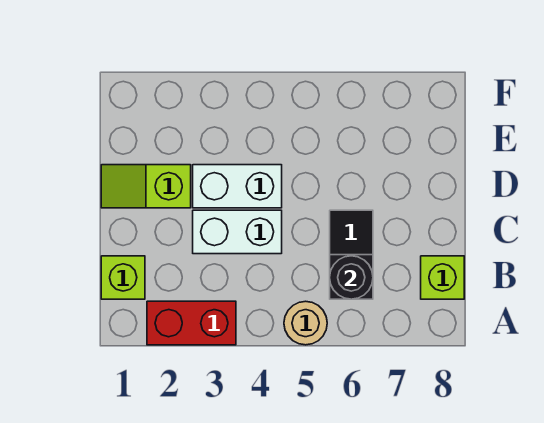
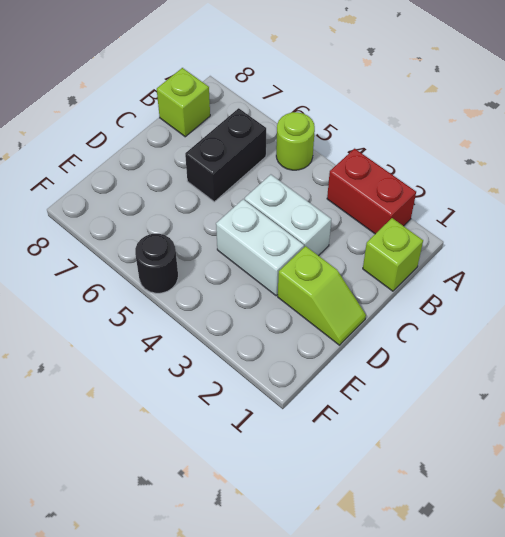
tan round brick A5 level 1 -> lime round brick A5 level 1
black slope B6:C6 level 1 top B -> black brick B6:C6 level 1
black round brick B6 level 2 -> black round brick F5 level 1

